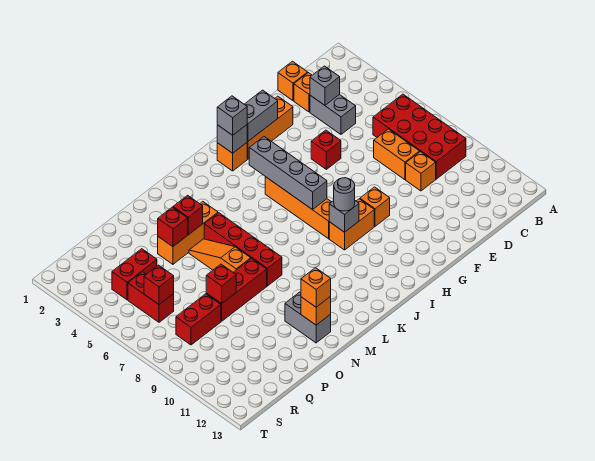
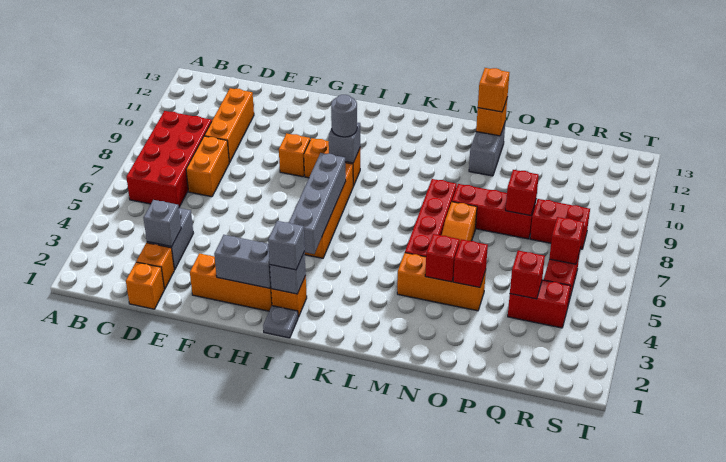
orange brick D9 level 1 -> orange brick D9:D11 level 1
red brick F5 level 1 -> red brick Q4 level 2
none -> grey plate I1 level 1

